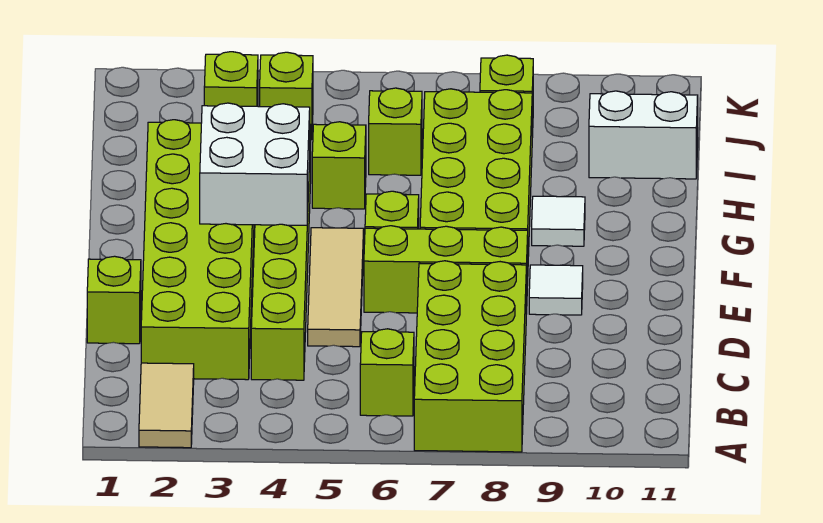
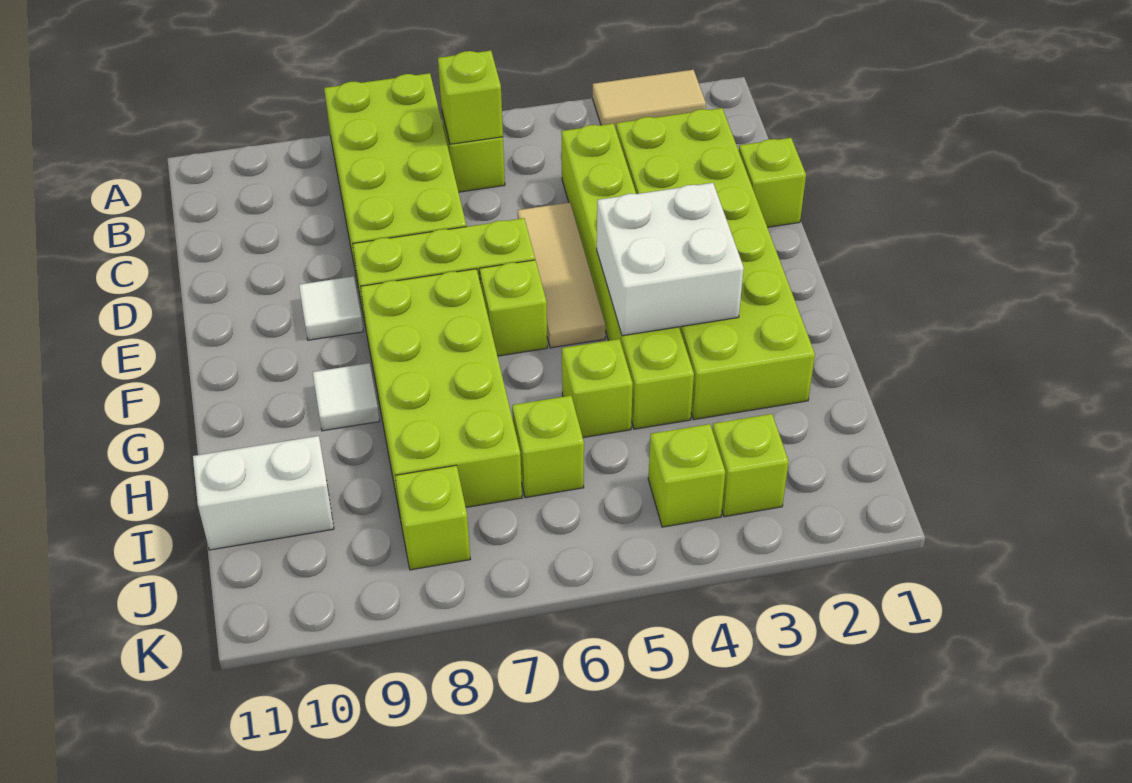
tan tile A2:B2 level 1 -> tan tile A2:A3 level 1
none -> lime brick B6 level 2

